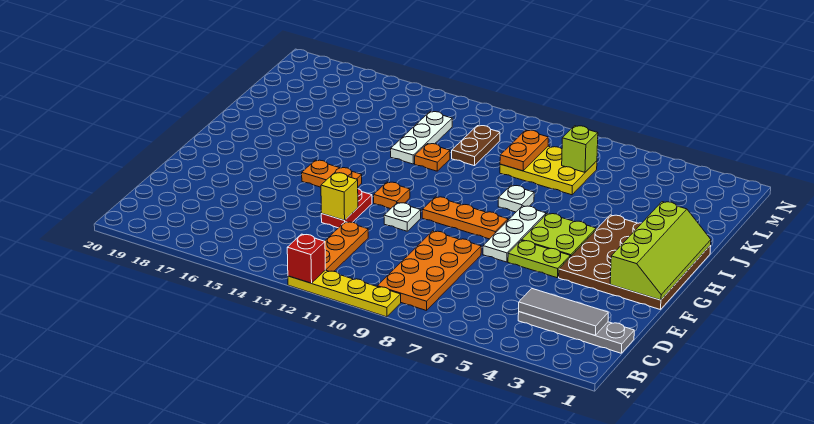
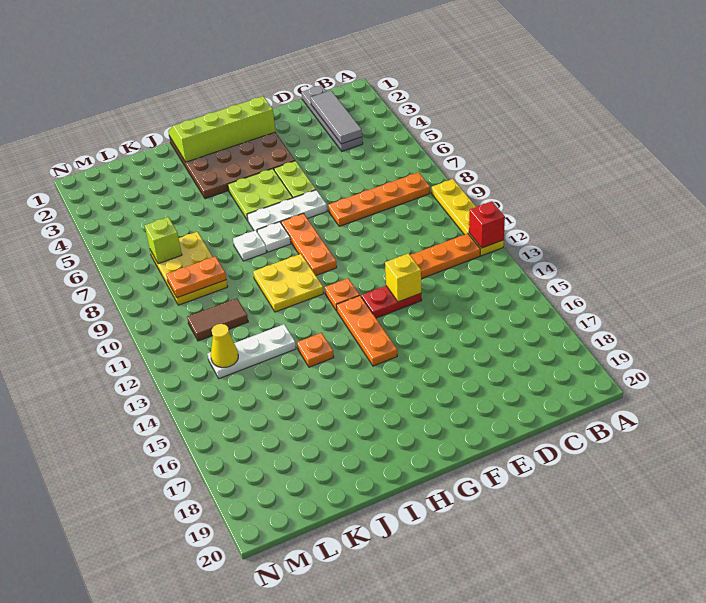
orange plate B8:E9 level 1 -> orange plate B8:E8 level 1
white plate F11 level 1 -> white plate H8 level 1
orange plate G14:G15 level 1 -> orange plate G13:G15 level 1
none -> yellow plate H10:I11 level 1
orange plate J12 level 1 -> orange plate I14 level 1
brown plate K11:L11 level 1 -> brown tile K11:L11 level 1
none -> yellow cone L13 level 2

